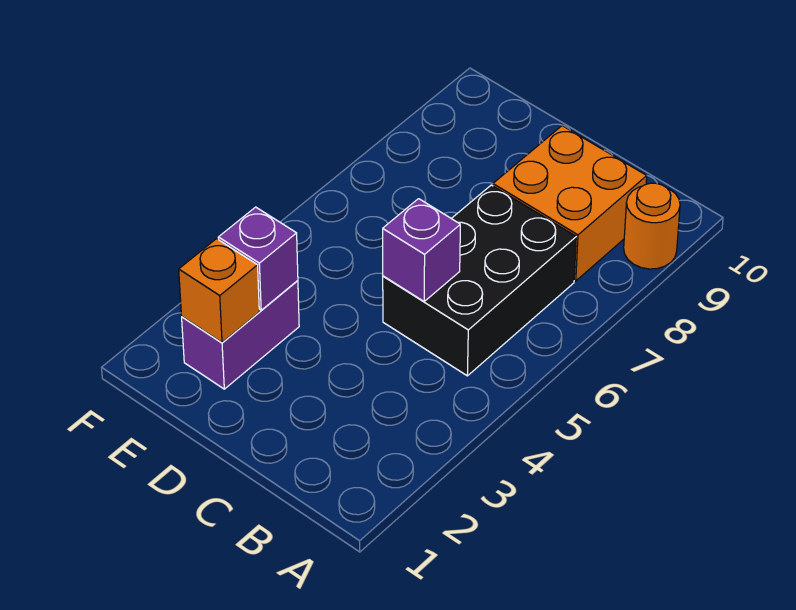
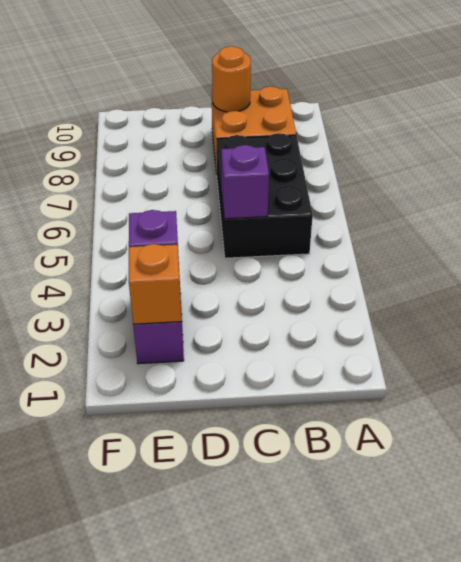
orange round brick A9 level 1 -> orange round brick C9 level 2

